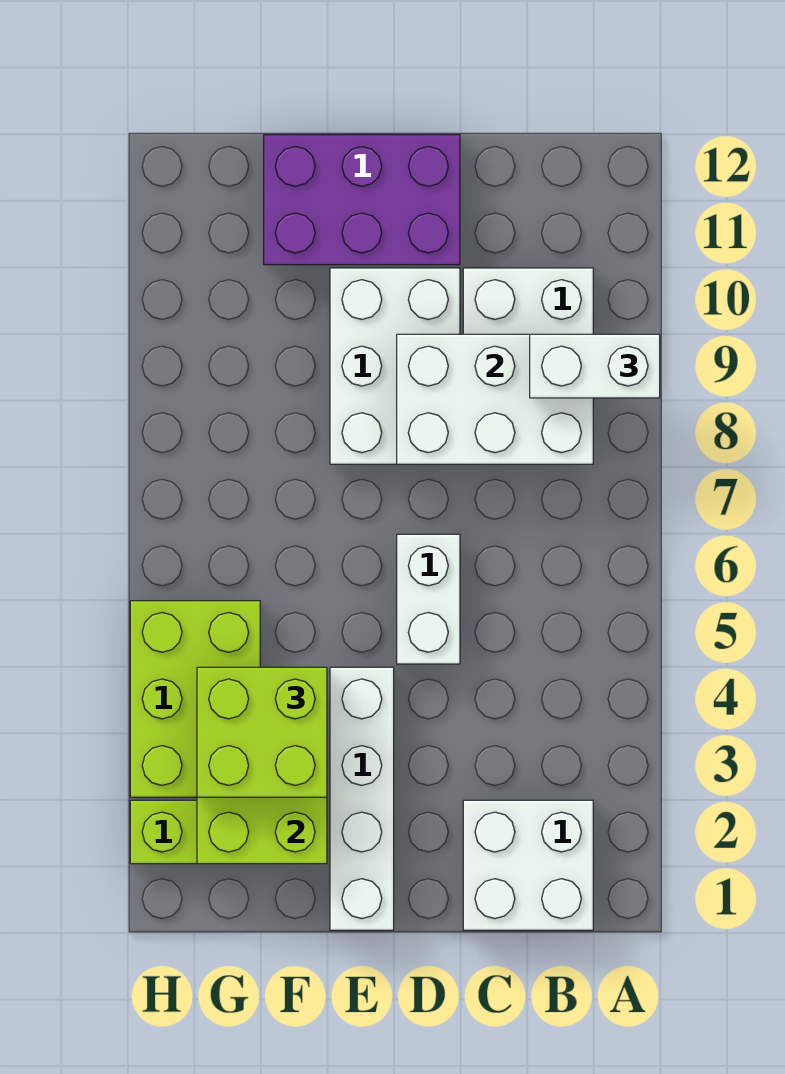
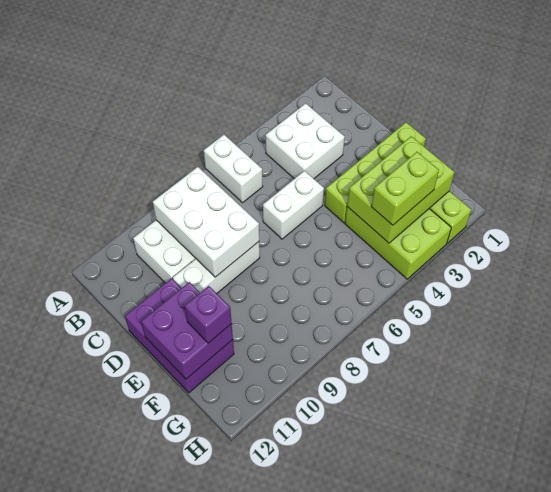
white brick A9:B9 level 3 -> white brick A6:B6 level 1
white brick B1:C2 level 1 -> white brick B3:C4 level 1
white brick D8:E10 level 1 -> white brick D8:D10 level 1
white brick E1:E4 level 1 -> lime brick E1:E4 level 1
none -> purple brick E11:F12 level 2
lime brick F3:G4 level 3 -> lime brick G3:G4 level 3
none -> purple brick F11 level 3
lime brick G3:H5 level 1 -> lime brick F3:H4 level 1

